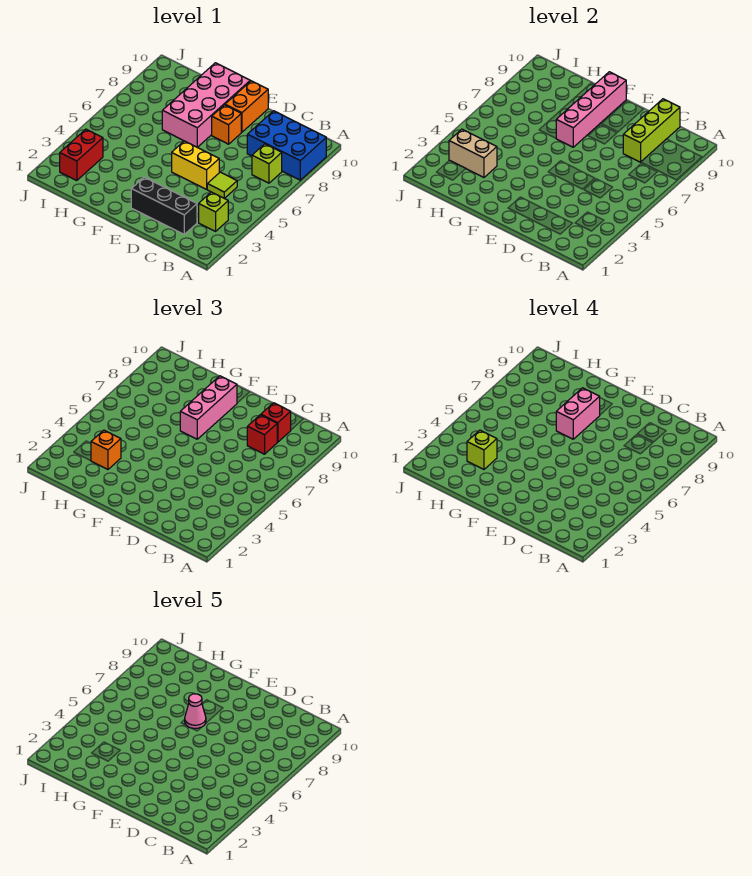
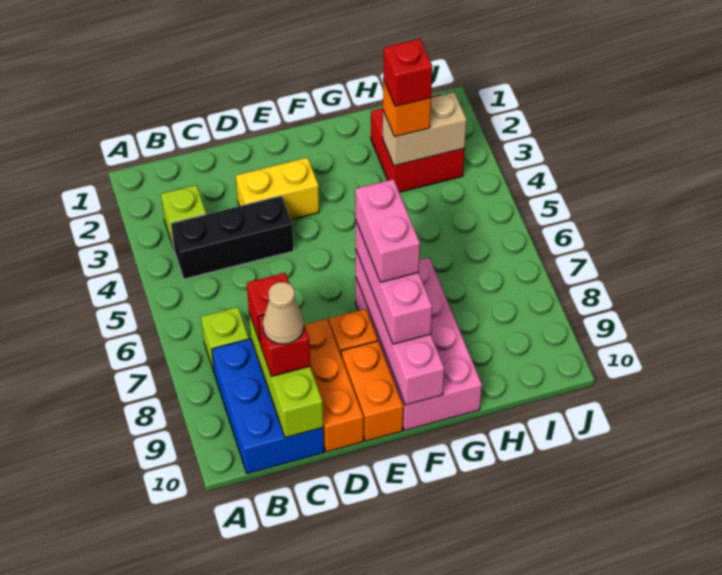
blue brick A8:C9 level 1 -> blue brick B8:C10 level 1
black brick C2:E2 level 1 -> black brick B4:D4 level 1
lime tile C5 level 1 -> none
none -> tan cone C9 level 4
yellow brick D5:E5 level 1 -> yellow brick D3:E3 level 1
none -> orange brick D8:D10 level 1
pink cone F7 level 5 -> none
lime brick H3 level 4 -> red brick H3 level 4
red brick I2:I3 level 1 -> red brick H2:I3 level 1

